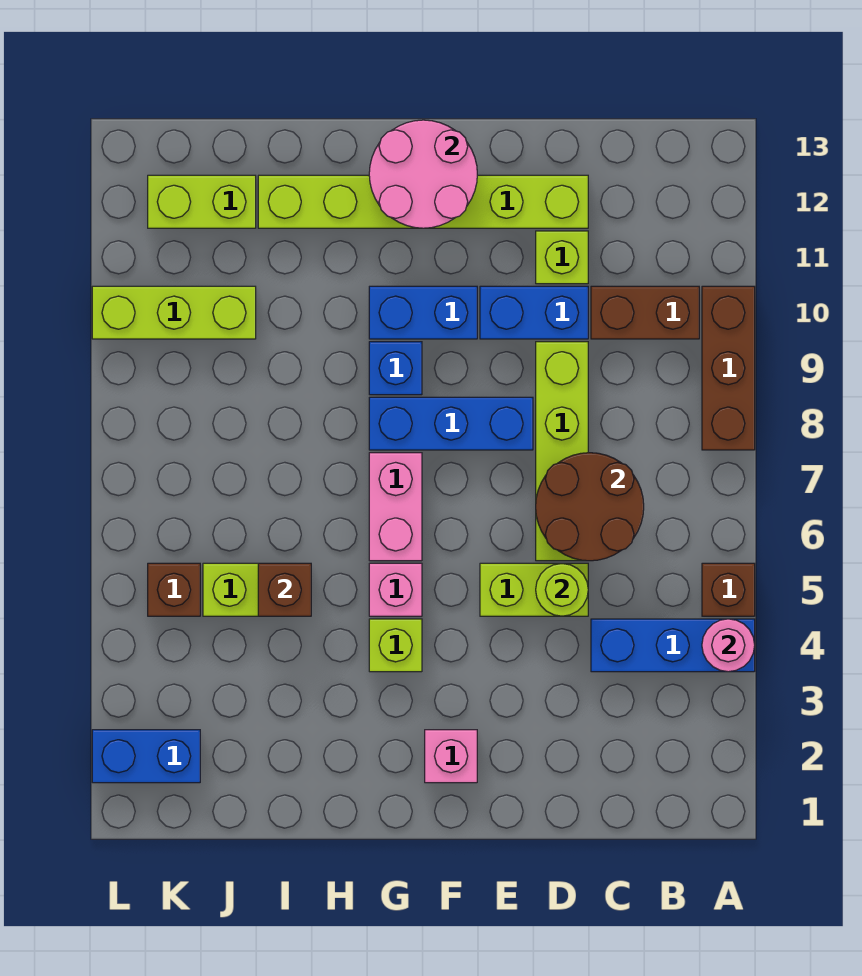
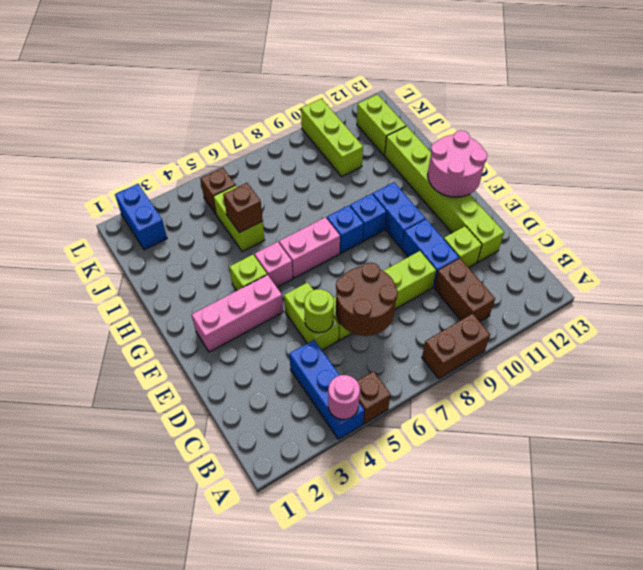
brown brick A8:A10 level 1 -> brown brick A8:A9 level 1
blue brick E8:G8 level 1 -> blue brick G8 level 1
pink brick F2 level 1 -> pink brick F2:F4 level 1

